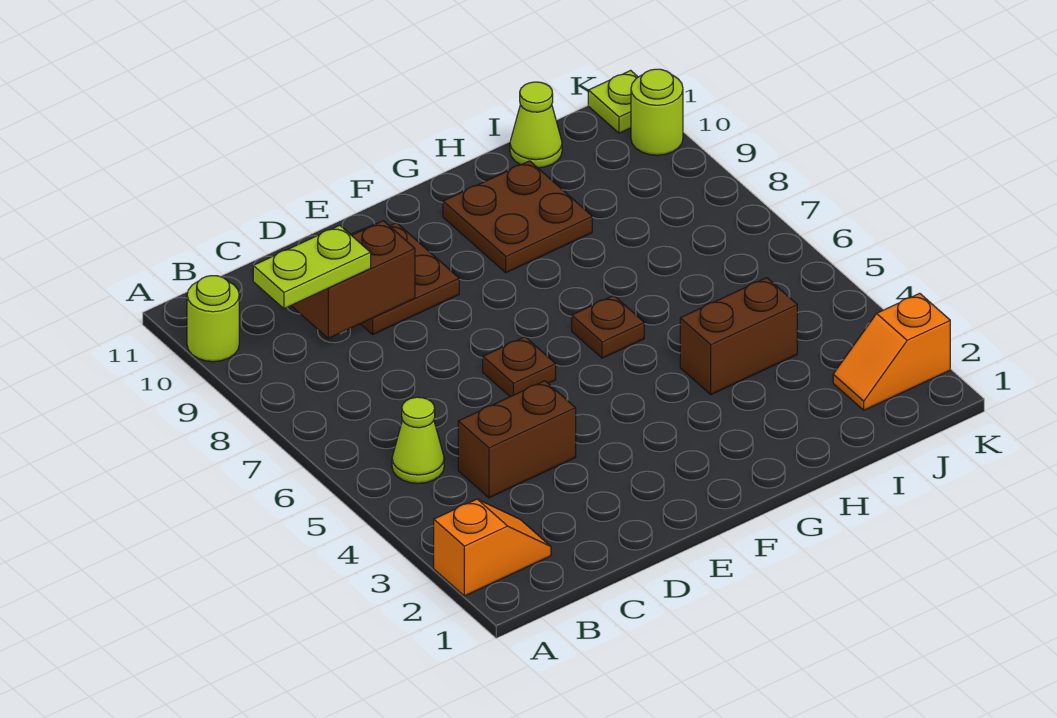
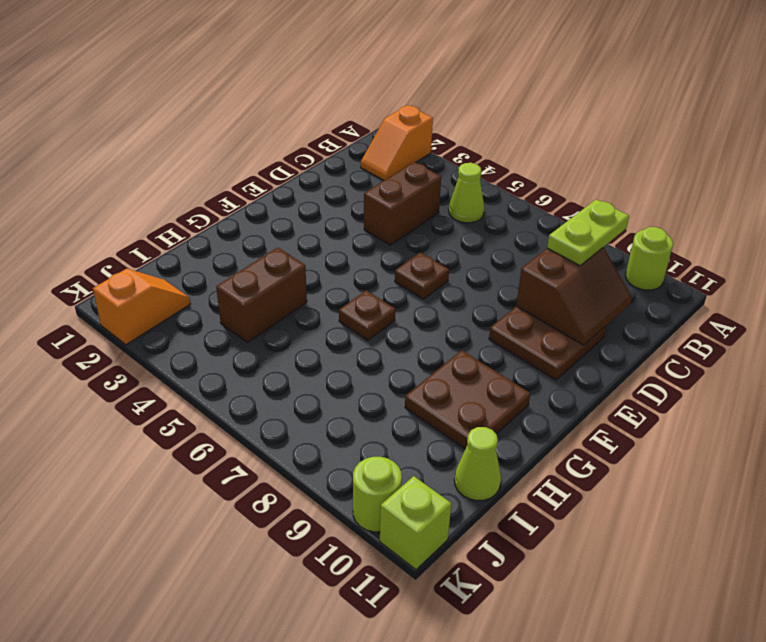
lime plate K11 level 1 -> lime brick K11 level 1

